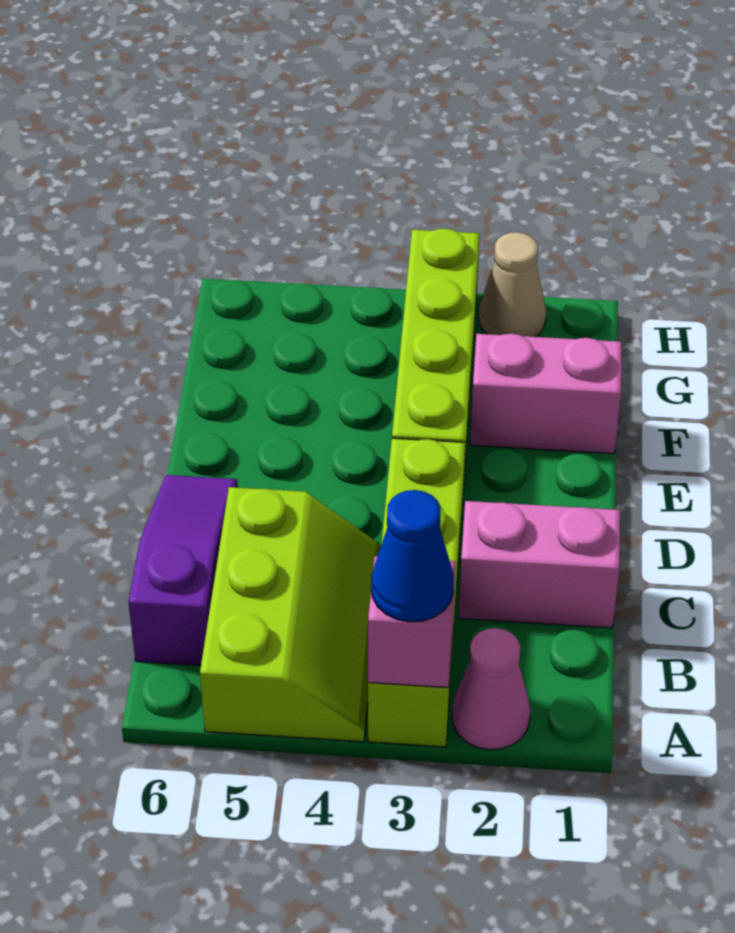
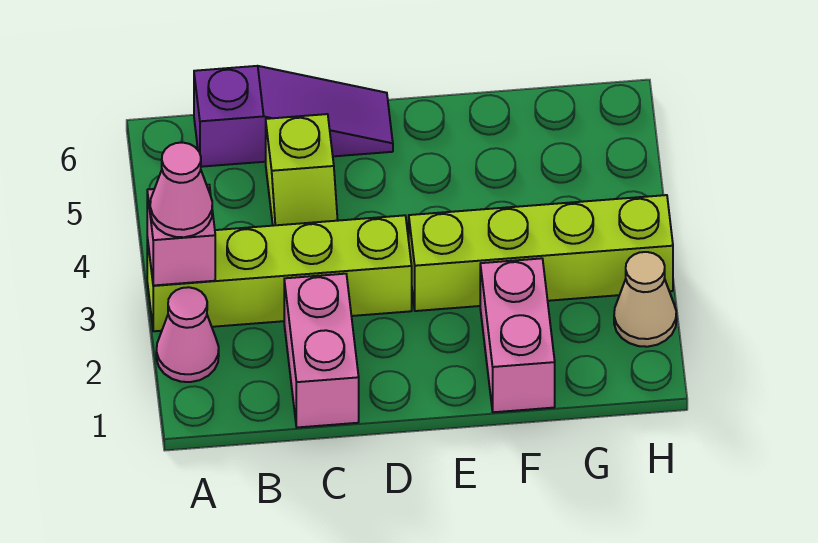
blue cone A3 level 3 -> pink cone A3 level 3
lime slope A4:C5 level 1 top 5 -> lime slope C4:C5 level 1 top 5

